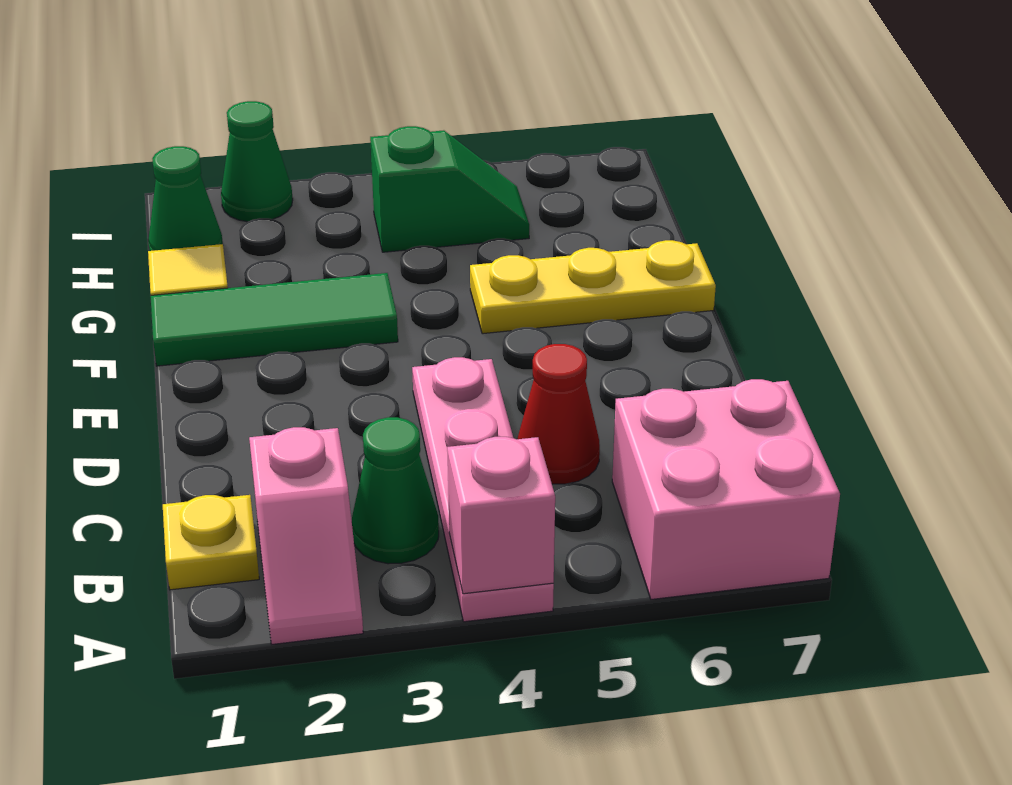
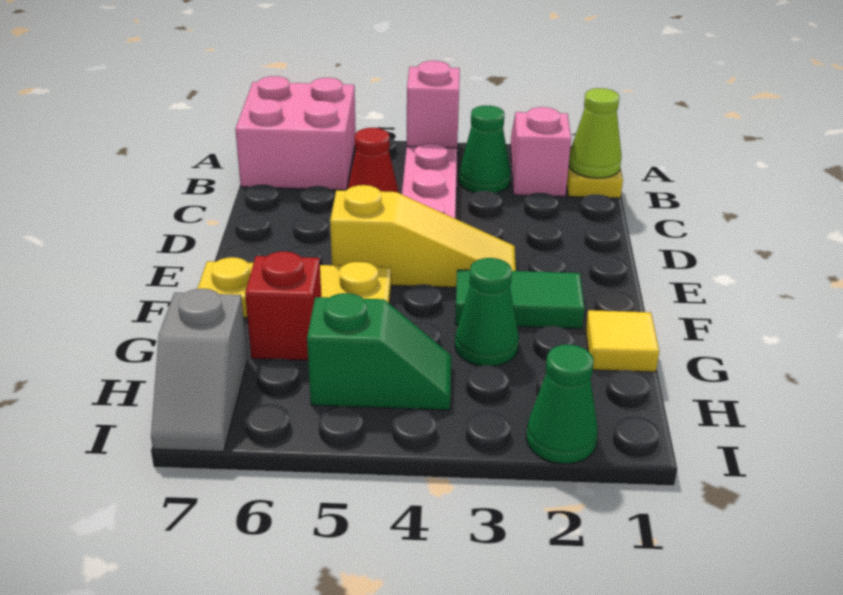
none -> lime cone B1 level 2
none -> yellow slope E3:E5 level 1 top 5
green tile F1:F3 level 1 -> green tile F2:F3 level 1
none -> red brick G6 level 1
green cone H1 level 1 -> green cone G3 level 1
green slope H4:H5 level 1 top 4 -> green slope H4:H5 level 1 top 5
none -> grey slope H7:I7 level 1 top H

